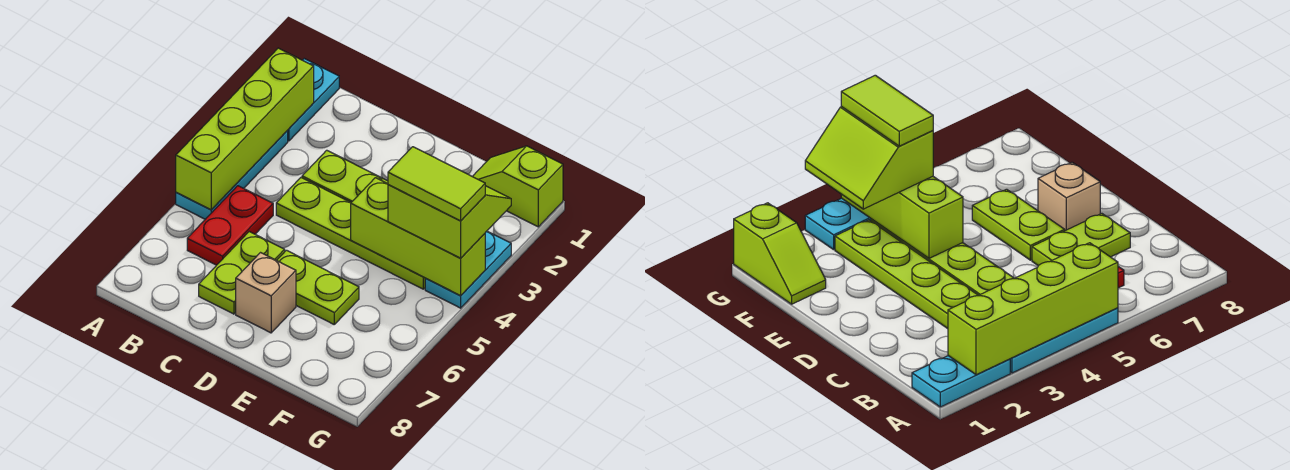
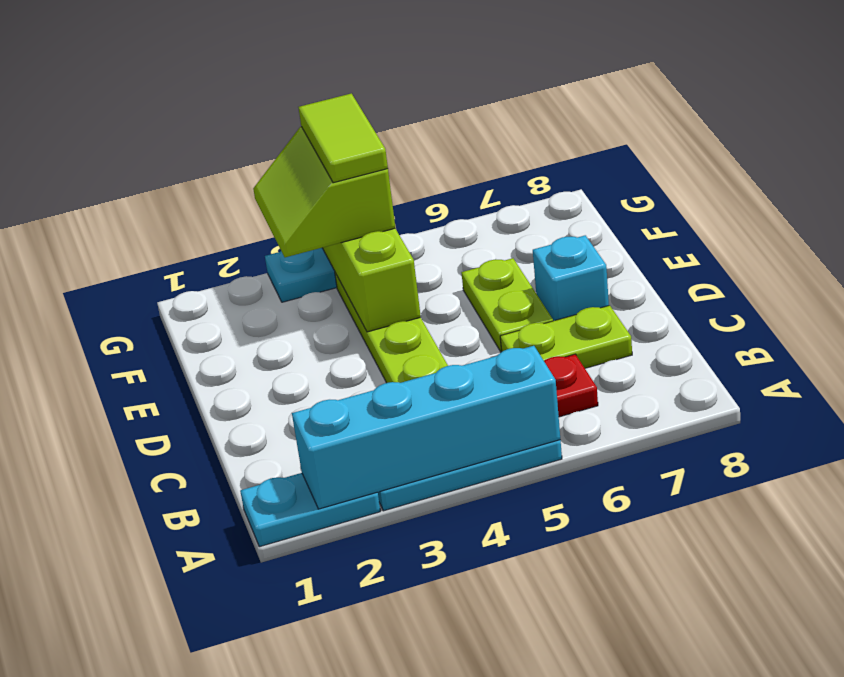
lime brick A2:A5 level 2 -> cyan brick A2:A5 level 2
lime plate C3:F3 level 1 -> none
tan brick D7 level 1 -> cyan brick D7 level 1
lime slope F1:G1 level 1 top G -> none

